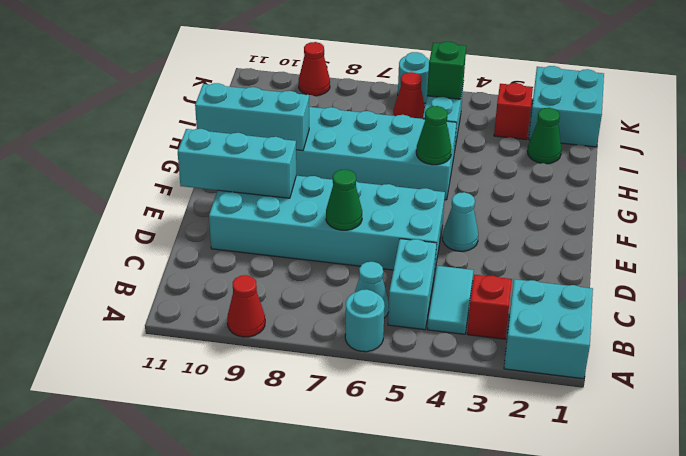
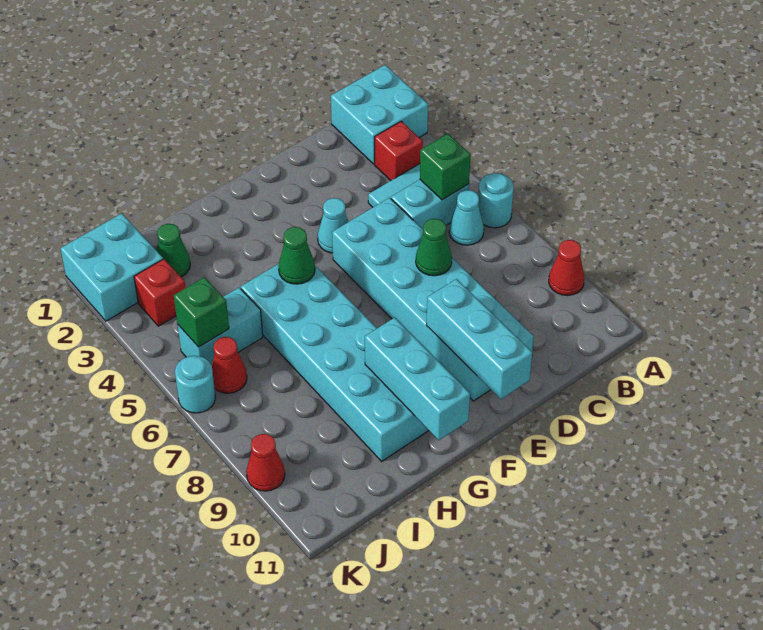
none -> green brick B5 level 2

